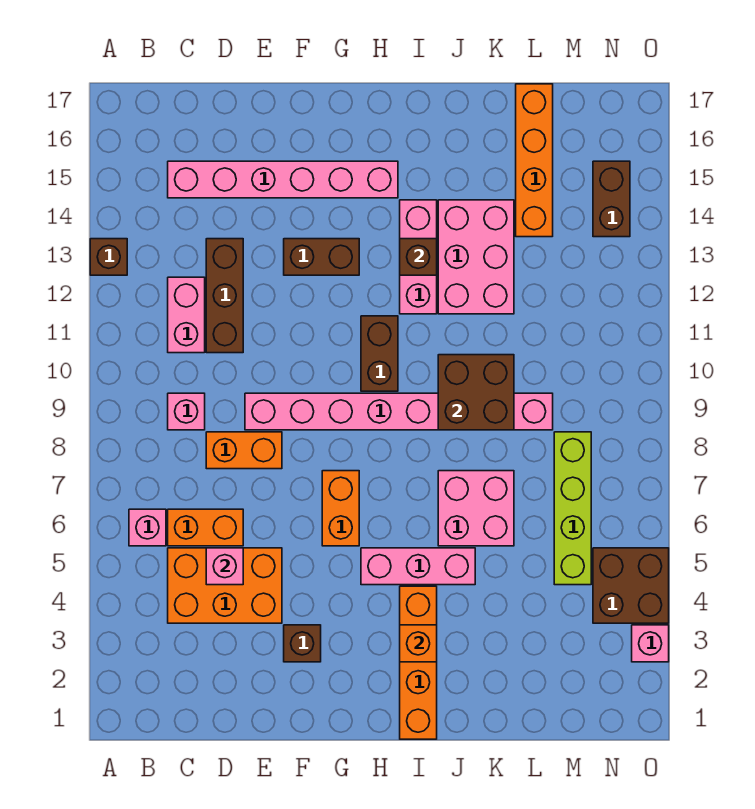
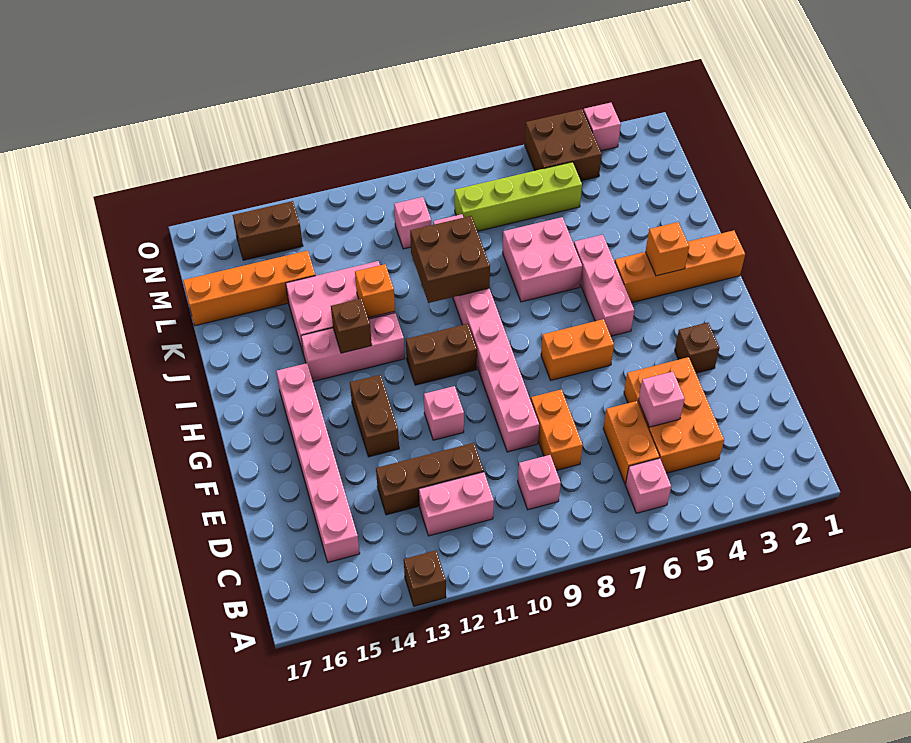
none -> pink brick F11 level 1
none -> orange brick J12 level 2
none -> pink brick M10 level 1

